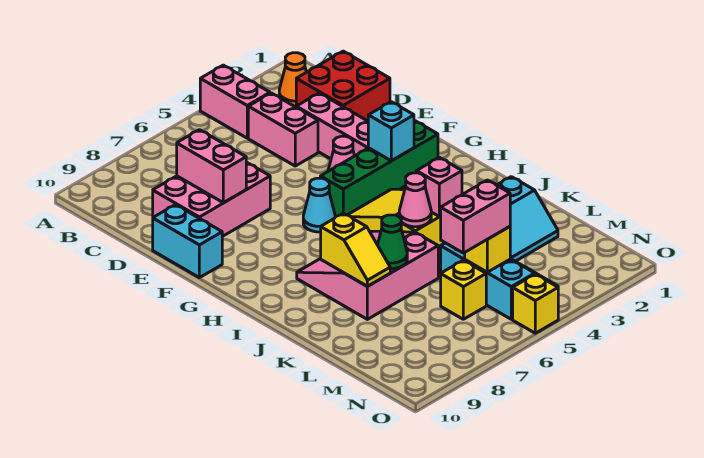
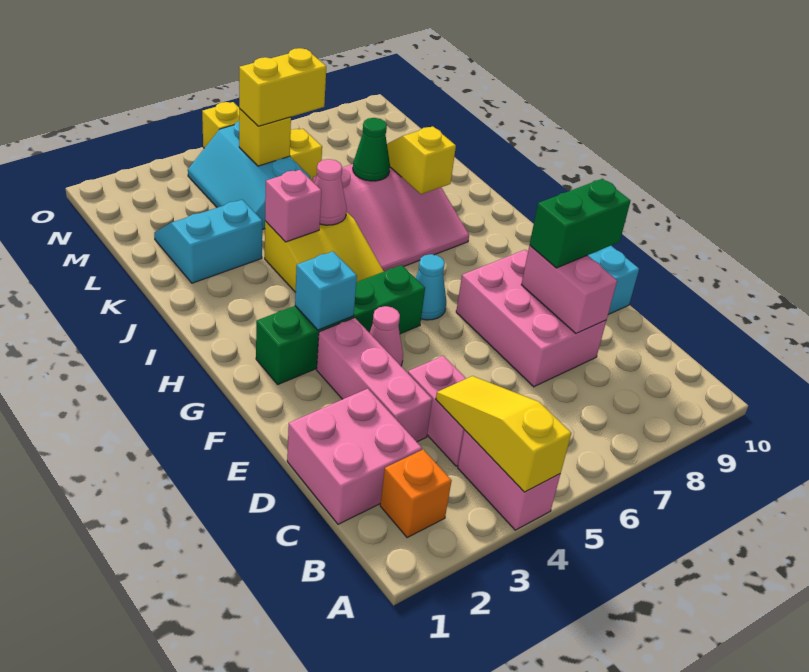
none -> yellow slope A4:C4 level 2 top A
orange cone B2 level 1 -> orange brick B2 level 1
red brick C1:D2 level 1 -> pink brick C1:D2 level 1
pink brick D7:E9 level 1 -> pink brick D7:F8 level 1
none -> green brick E8:E9 level 3
pink brick M5:M6 level 3 -> yellow brick M5:M6 level 3

